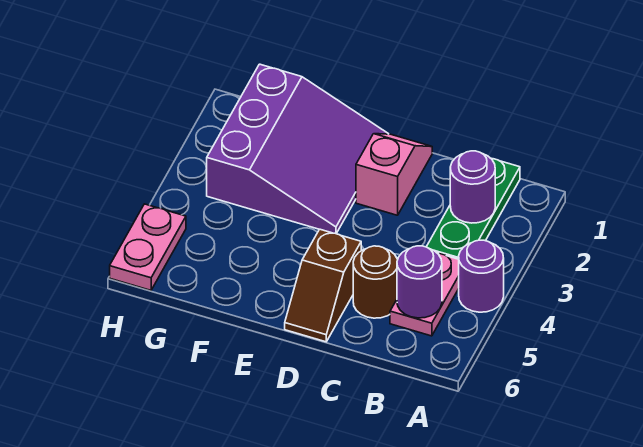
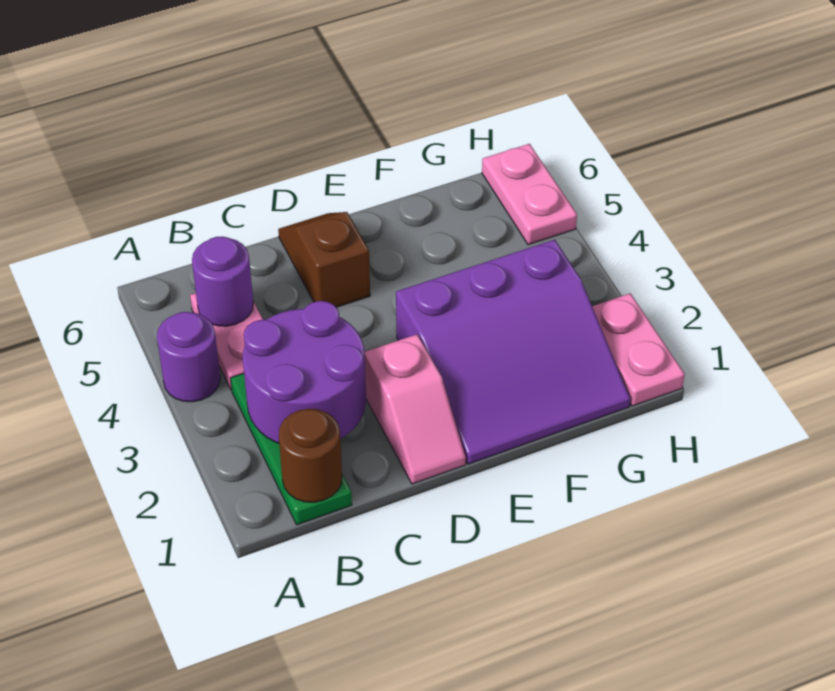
purple round brick B2 level 2 -> purple round brick B2:C3 level 2
brown round brick C5 level 1 -> brown round brick B1 level 2
purple slope E1:G3 level 1 top G -> purple slope E1:G3 level 1 top 3
none -> pink plate H1:H2 level 1

